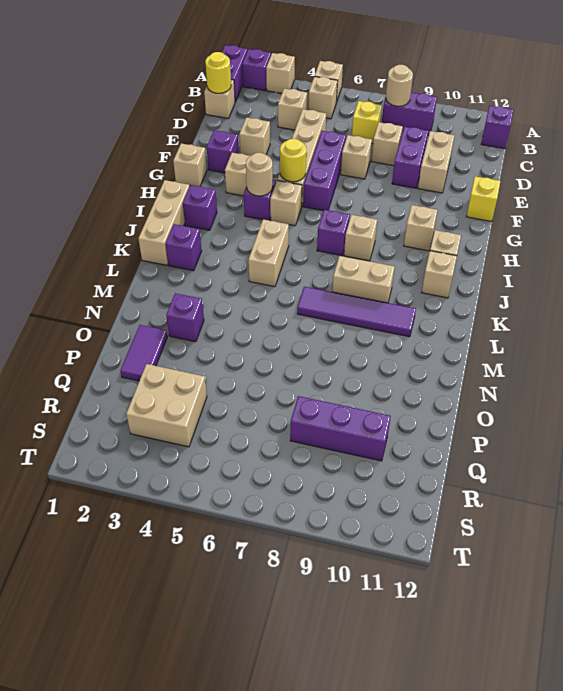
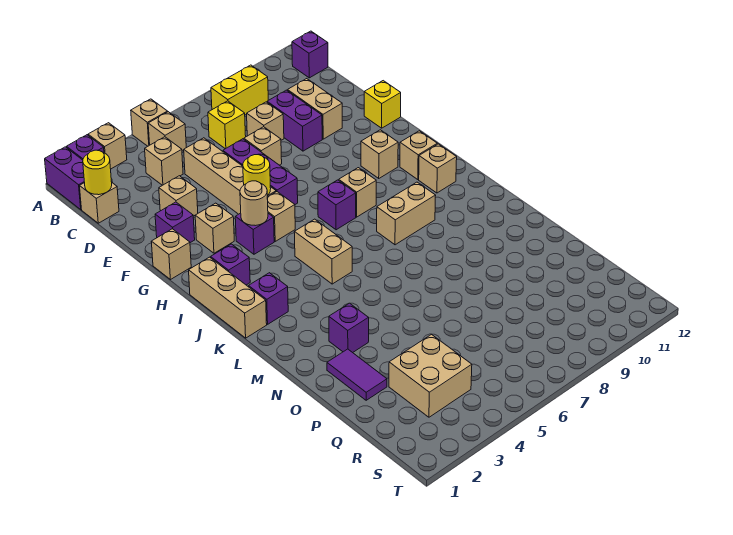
purple brick B8:B9 level 1 -> yellow brick B8:B9 level 1
tan round brick B8 level 2 -> none
purple tile L7:L10 level 1 -> none
purple brick Q8:Q10 level 1 -> none

